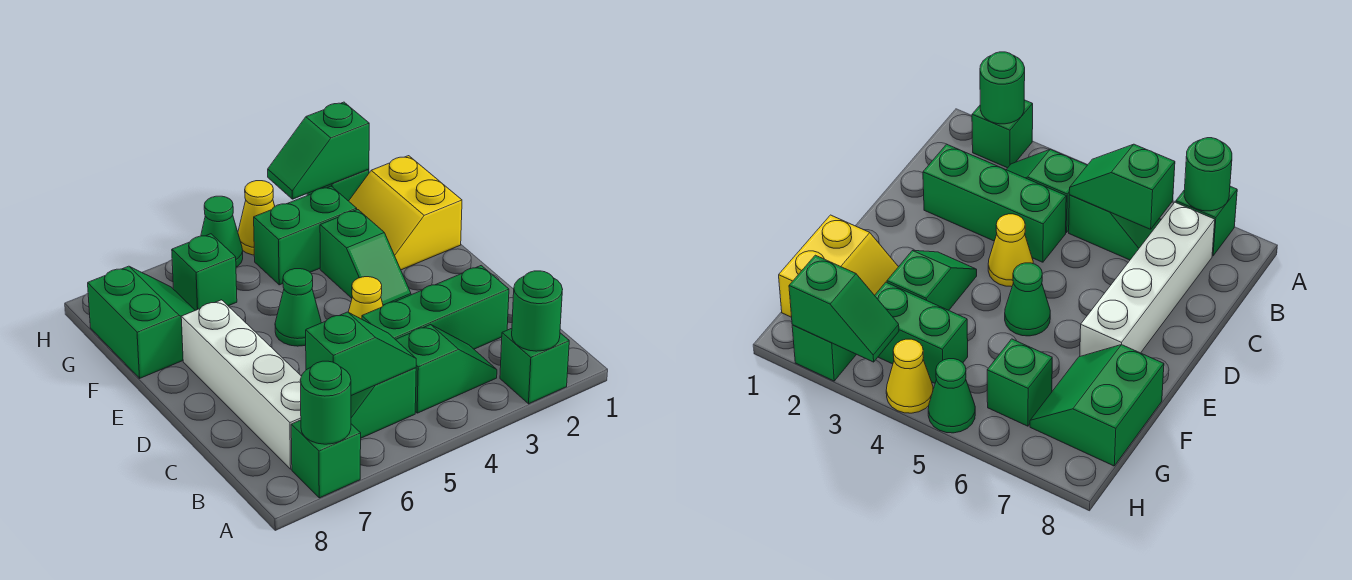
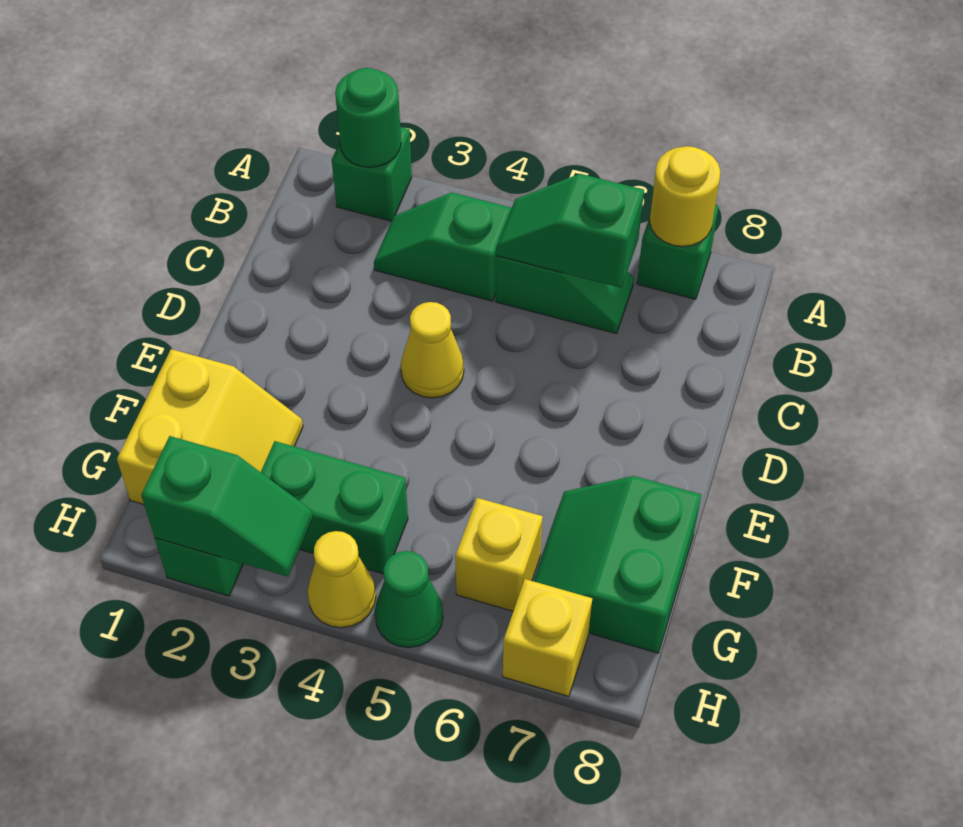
green round brick A7 level 2 -> yellow round brick A7 level 2
white brick B7:E7 level 1 -> none
green brick C2:C4 level 1 -> none
green slope E3:F3 level 1 top F -> none
green cone E5 level 1 -> none
green brick G6 level 1 -> yellow brick G6 level 1
none -> yellow brick H7 level 1

